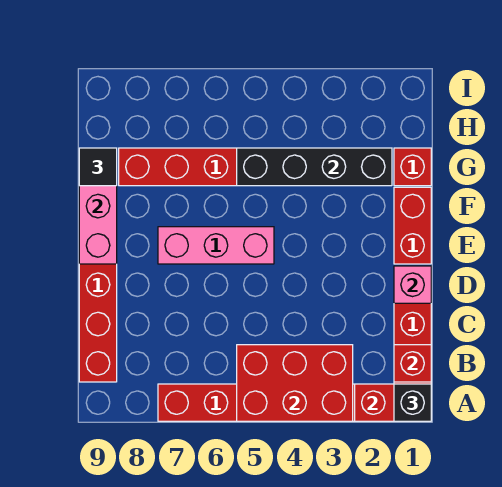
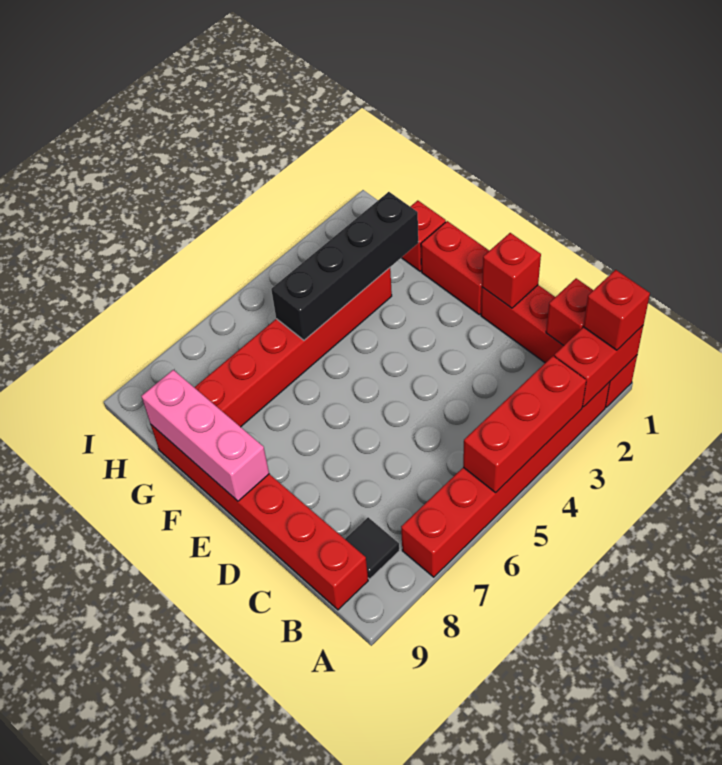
black brick A1 level 3 -> red brick A1 level 3
red brick A3:B5 level 2 -> red brick A3:A5 level 2
pink brick D1 level 2 -> red brick D1 level 2
pink brick E5:E7 level 1 -> none
black tile G9 level 3 -> black tile B8 level 1

